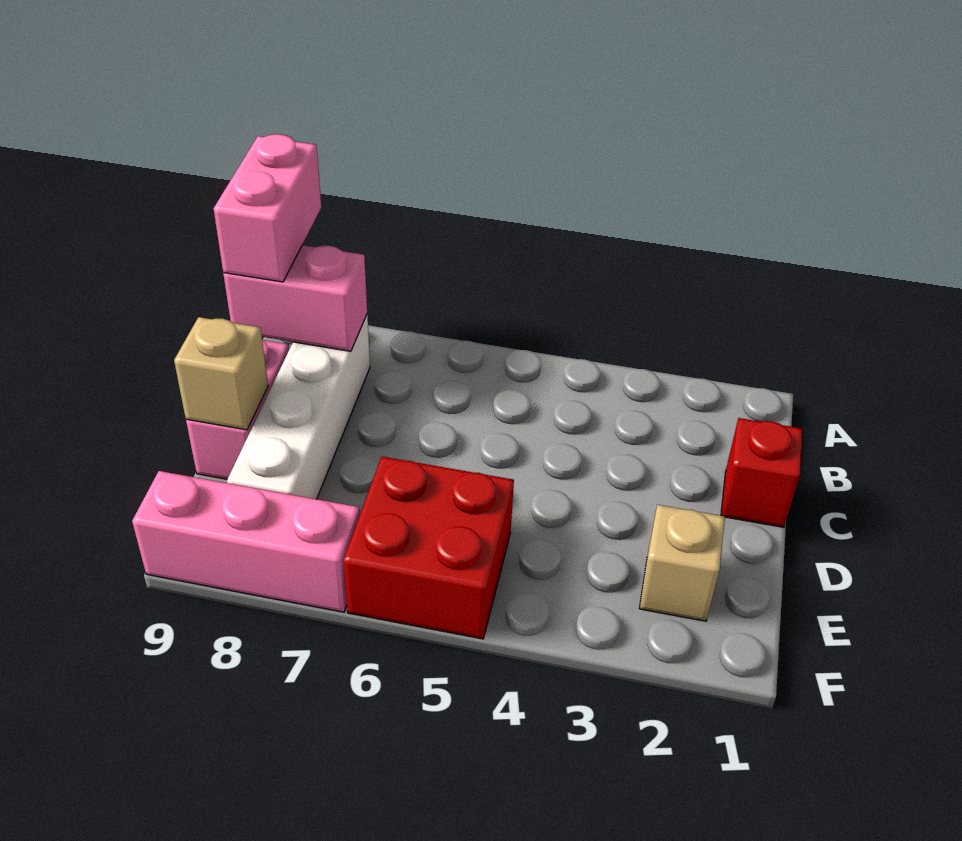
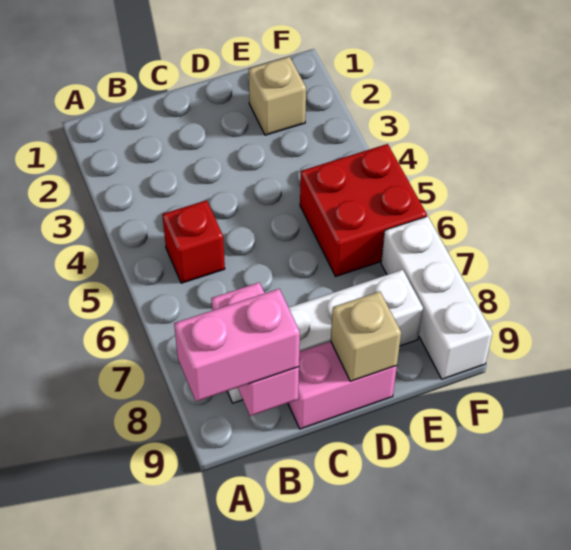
red brick C1 level 1 -> red brick B5 level 1
pink brick F7:F9 level 1 -> white brick F7:F9 level 1

